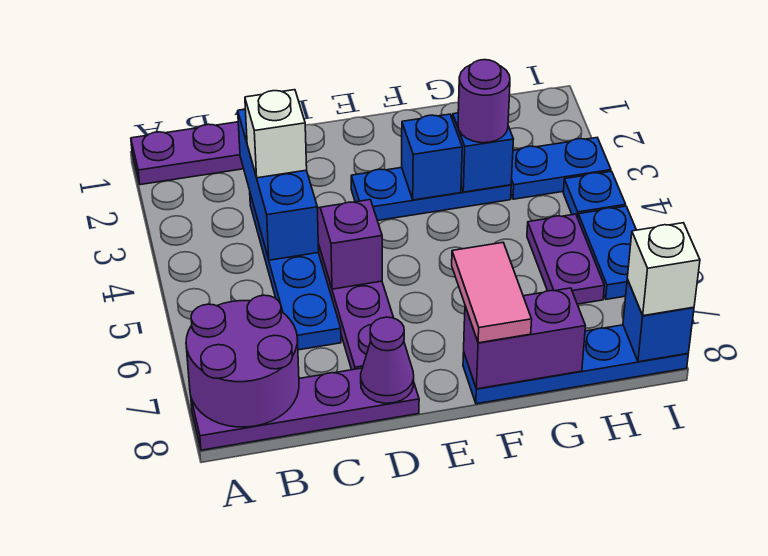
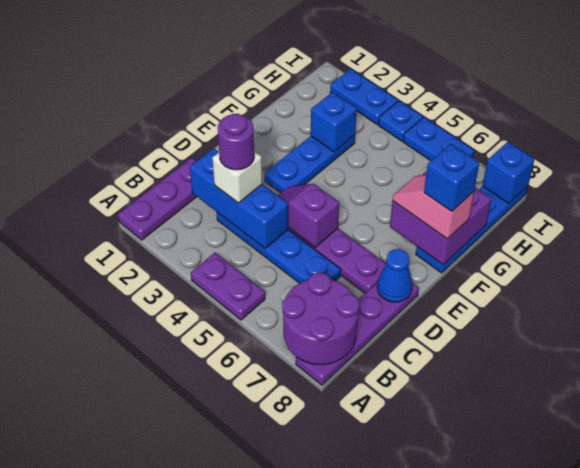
purple cone D8 level 2 -> blue cone D8 level 2
blue brick F3 level 2 -> blue brick F8 level 4
pink tile F7:F8 level 3 -> pink slope F7:F8 level 3 top 8
purple brick F8:G8 level 2 -> purple brick F7:G8 level 2
purple round brick G3 level 3 -> purple round brick C3 level 4
blue plate H3:I3 level 1 -> blue plate I2:I3 level 1
purple plate H5:H6 level 1 -> purple plate A4:A5 level 1
white brick I8 level 3 -> none

